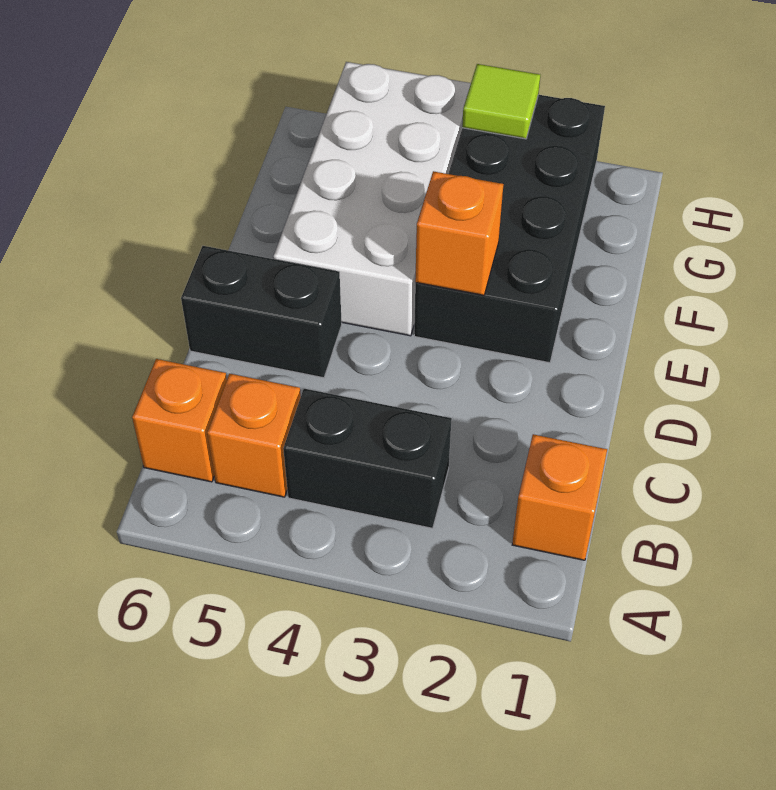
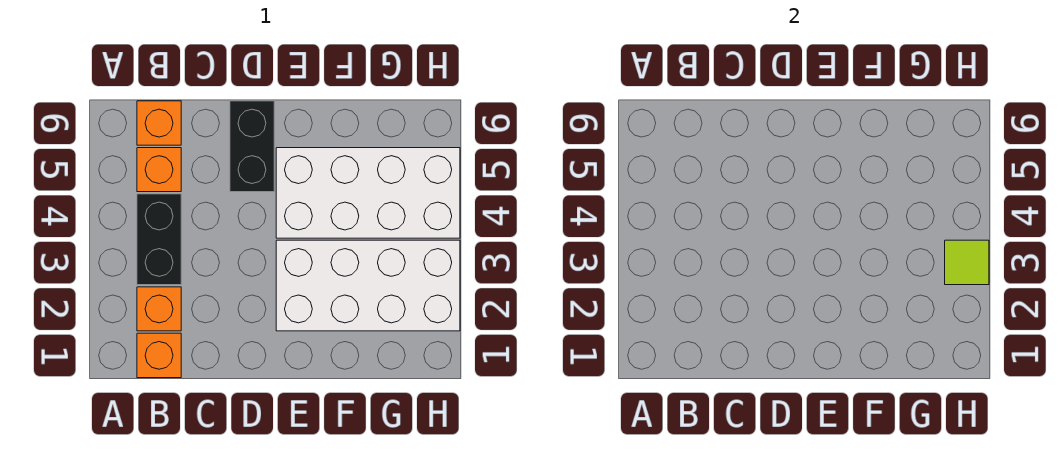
black brick E2:H3 level 1 -> white brick E2:H3 level 1
orange brick E3 level 2 -> orange brick B2 level 1

